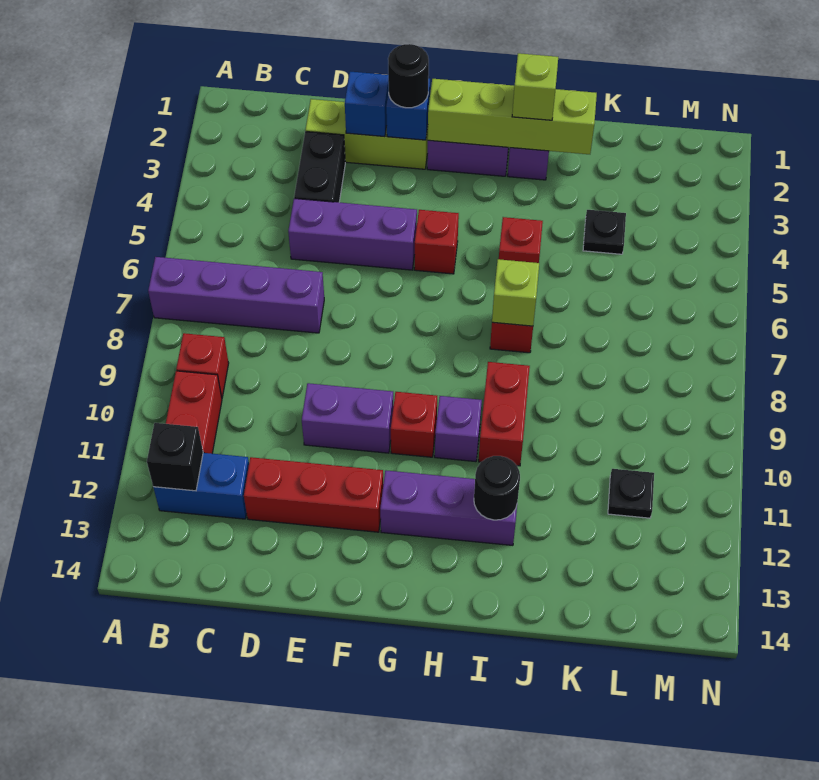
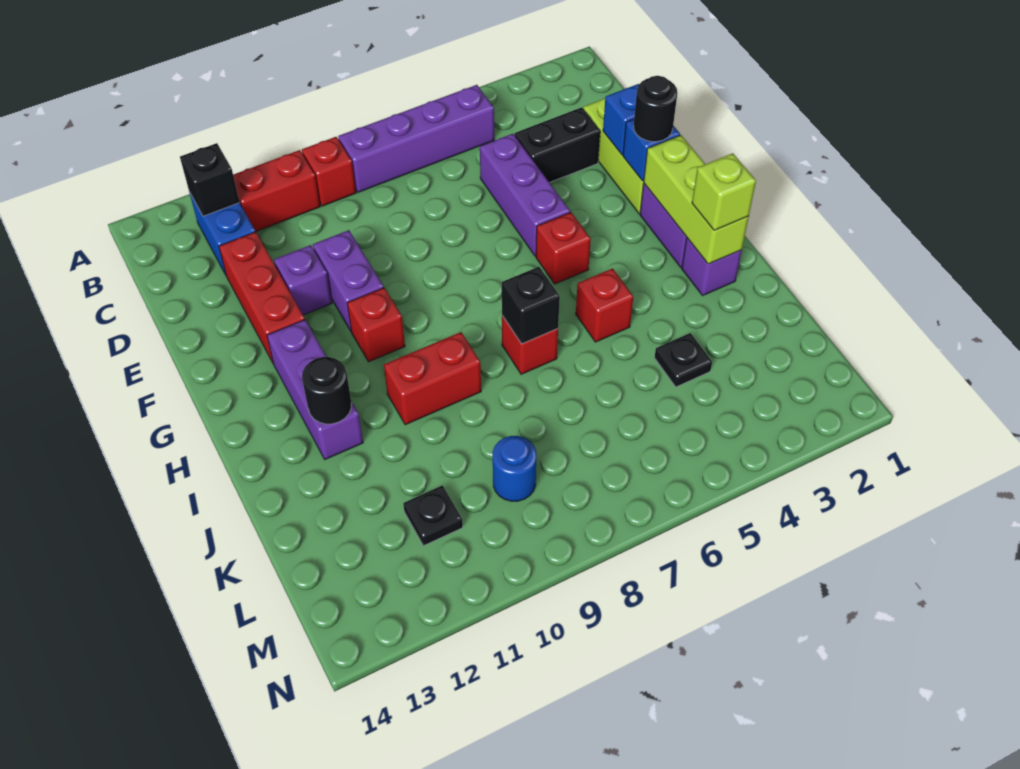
purple brick A7:D7 level 1 -> purple brick B5:B8 level 1
lime brick G2:J2 level 2 -> lime brick G2:I2 level 2
purple brick H10 level 1 -> purple brick E11 level 1
lime brick I7 level 2 -> black brick I7 level 2
none -> blue round brick L9 level 1

